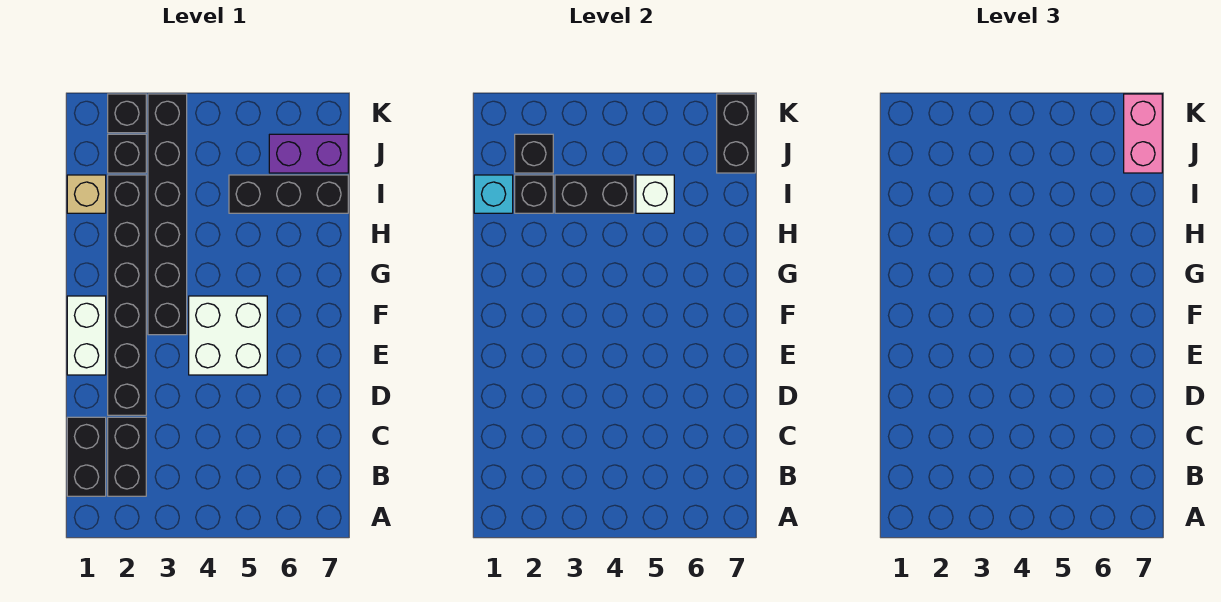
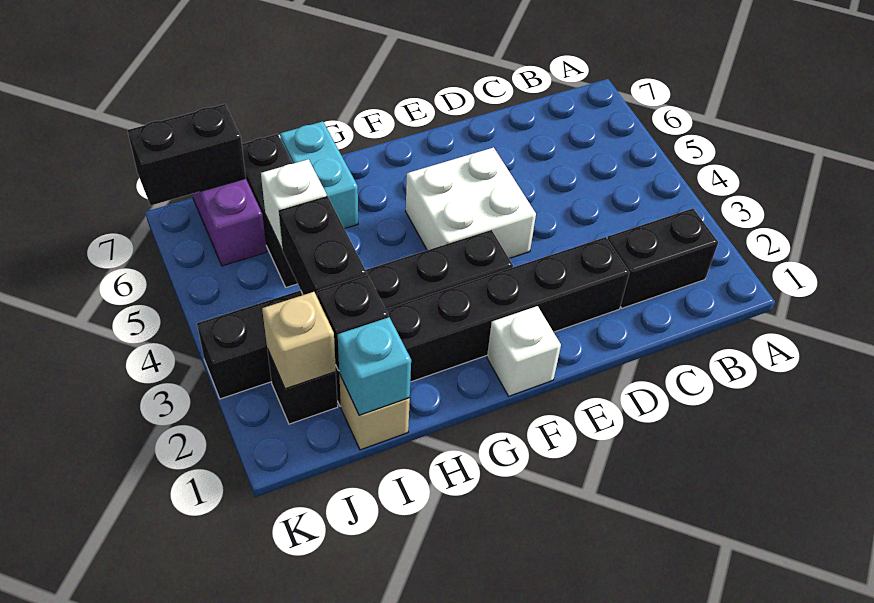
black brick B1:C1 level 1 -> none
white brick E1:F1 level 1 -> white brick F1 level 1
none -> cyan brick H6:H7 level 1
black brick J2 level 2 -> tan brick J2 level 2
pink brick J7:K7 level 3 -> none
black brick K2 level 1 -> none

